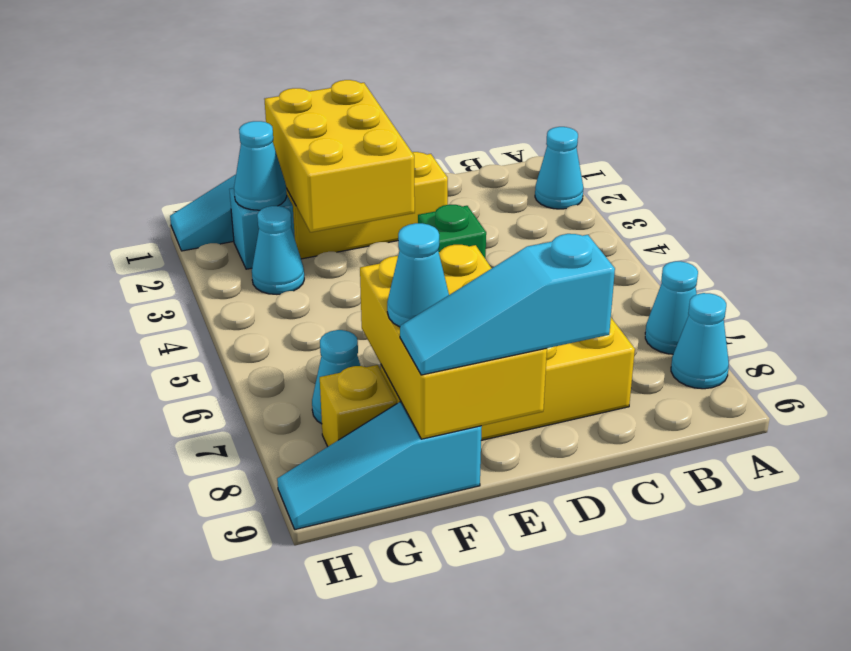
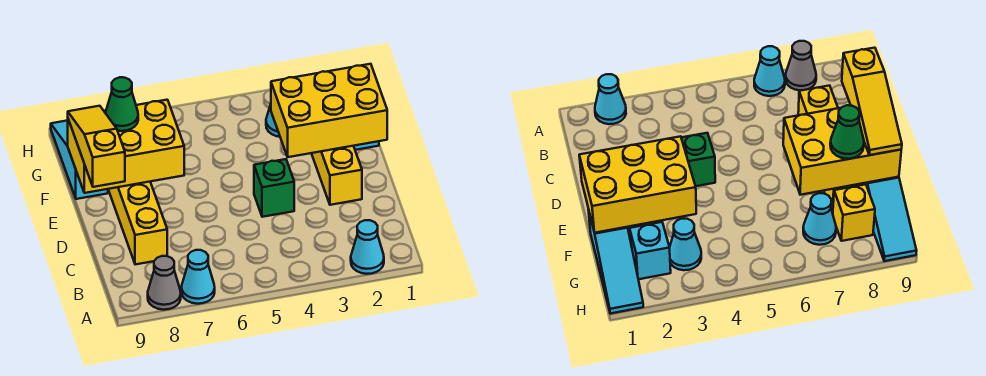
cyan cone A8 level 1 -> grey cone A8 level 1
cyan slope D9:F9 level 3 top D -> yellow slope D9:F9 level 3 top D
cyan cone F8 level 3 -> green cone F8 level 3
cyan cone G2 level 2 -> none

